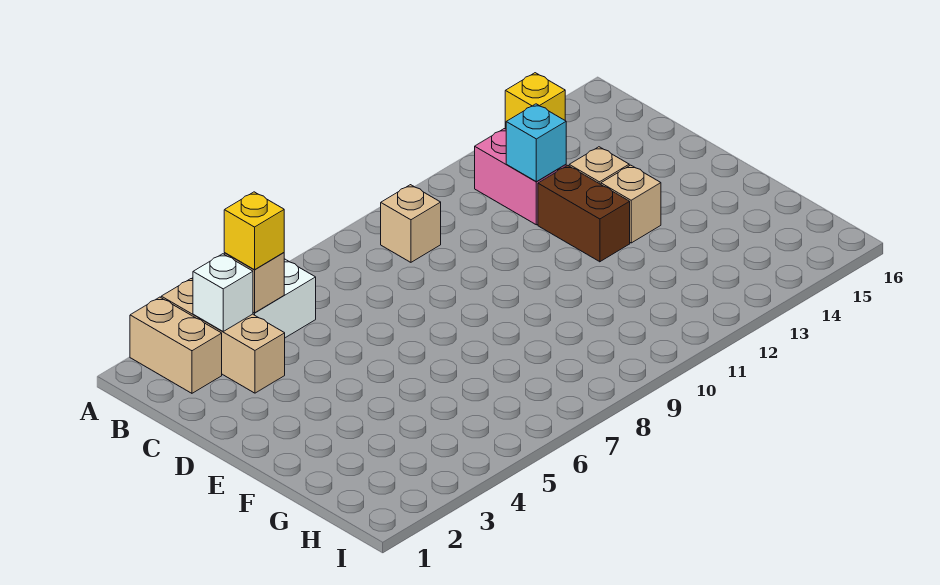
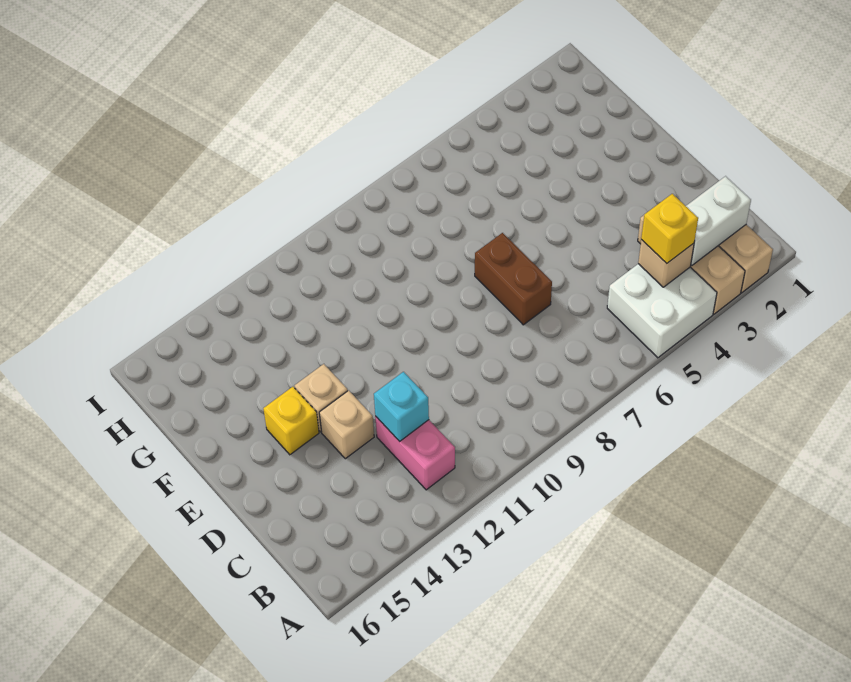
yellow brick A14 level 1 -> yellow brick E14 level 1
white brick B3 level 2 -> white brick B2:B3 level 2
tan brick B9 level 1 -> none
brown brick D12:E12 level 1 -> brown brick D7:E7 level 1

